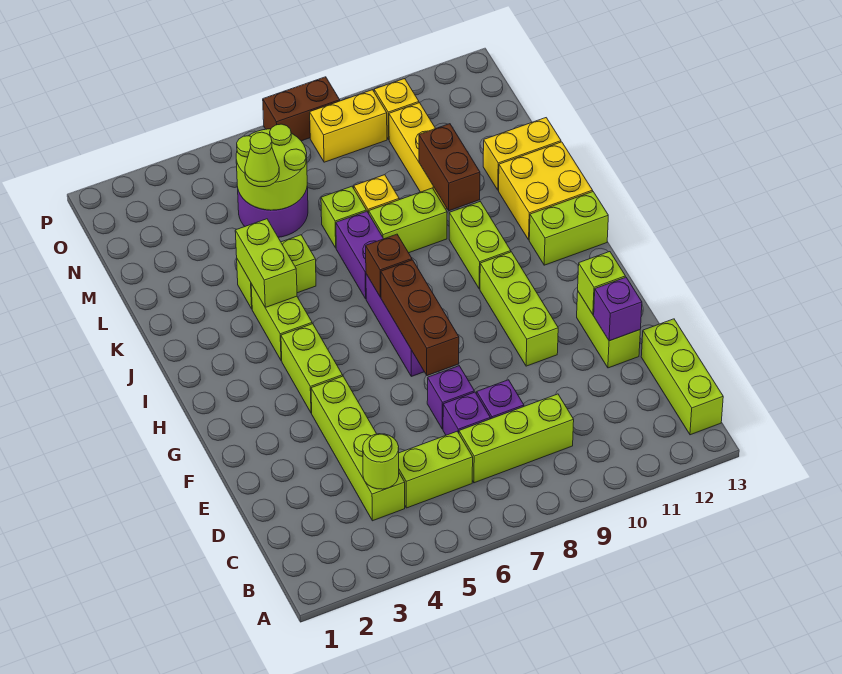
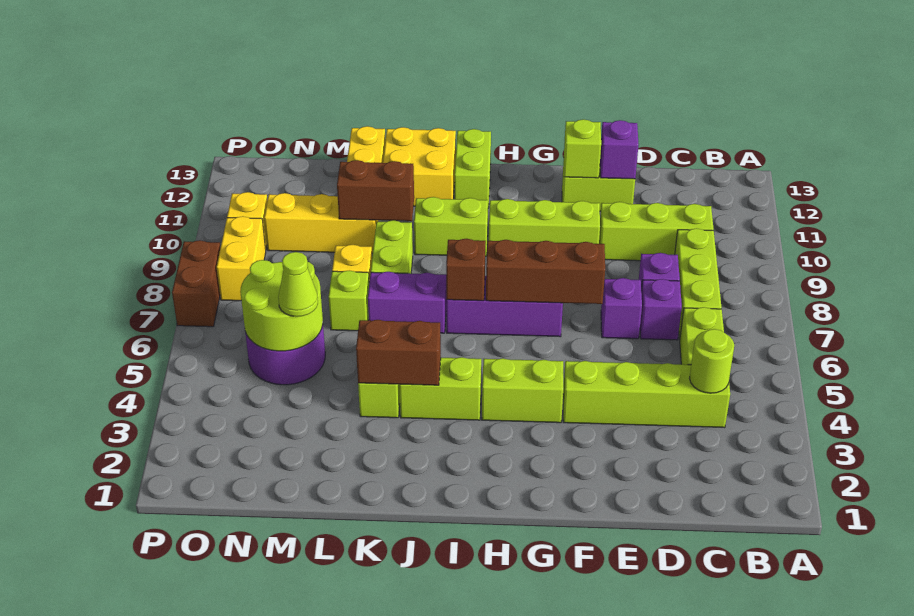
lime brick B13:D13 level 1 -> lime brick C10:E10 level 1
lime brick J4:K4 level 2 -> brown brick J4:K4 level 2

